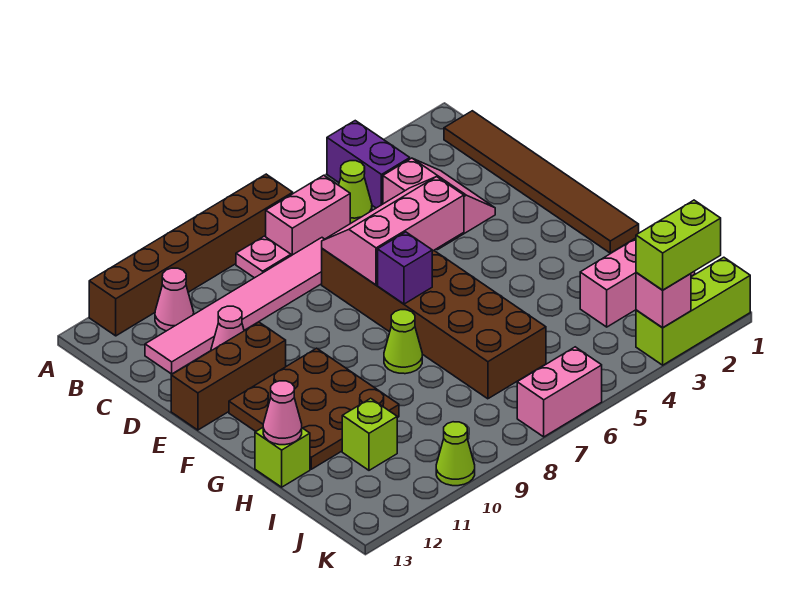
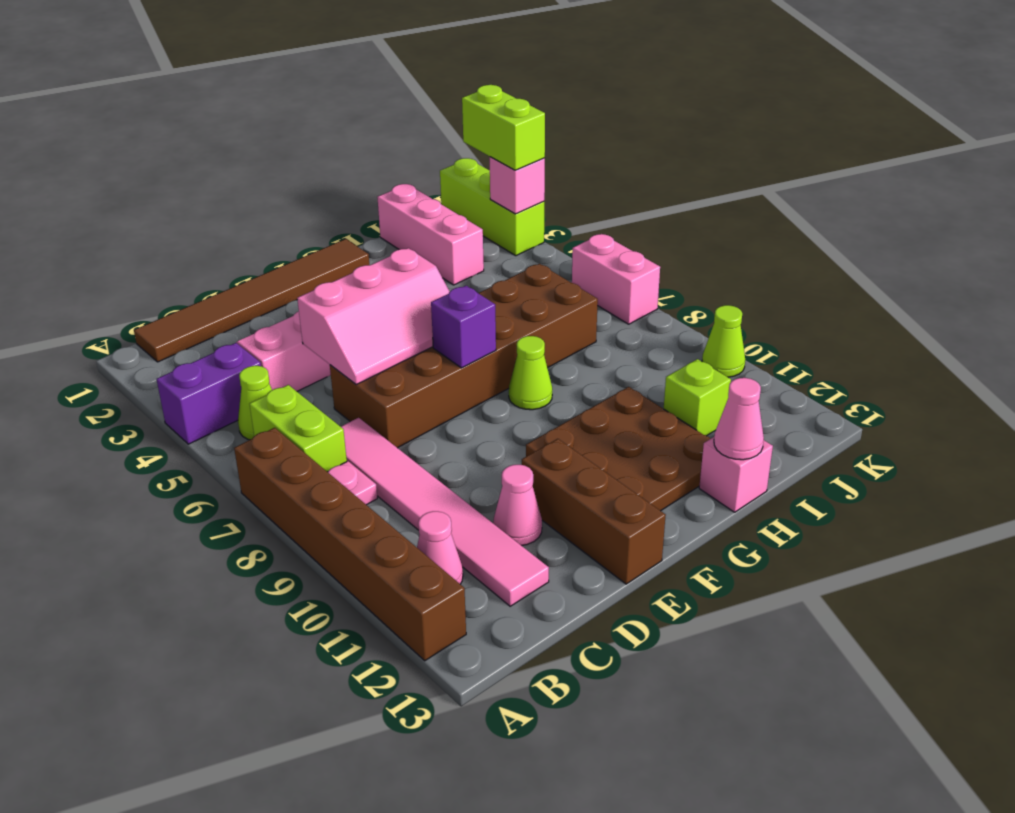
pink brick B6:B7 level 1 -> lime brick B6:B7 level 1
pink slope D5:E7 level 2 top E -> pink slope D5:F6 level 2 top 5
lime brick H13 level 1 -> pink brick H13 level 1

